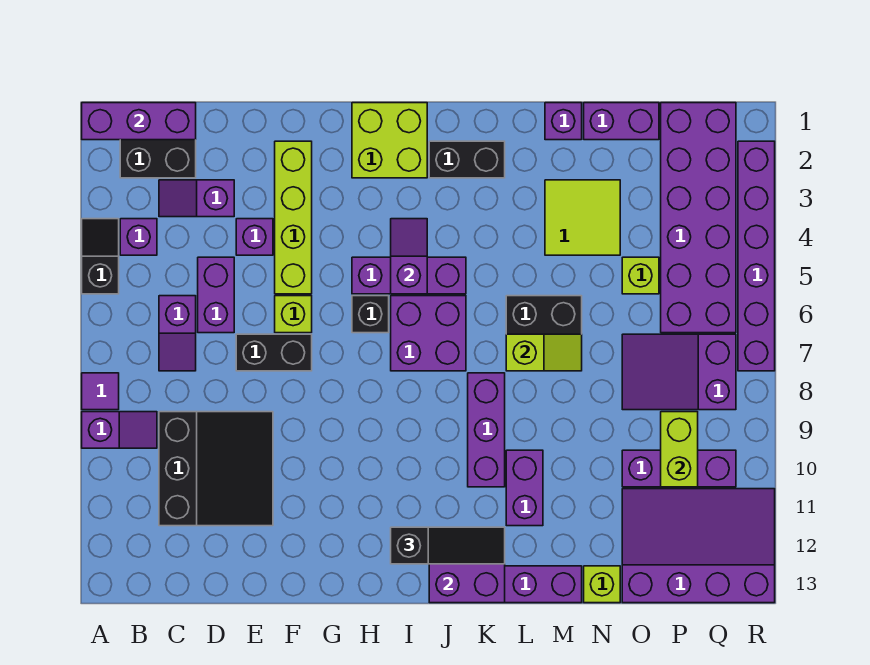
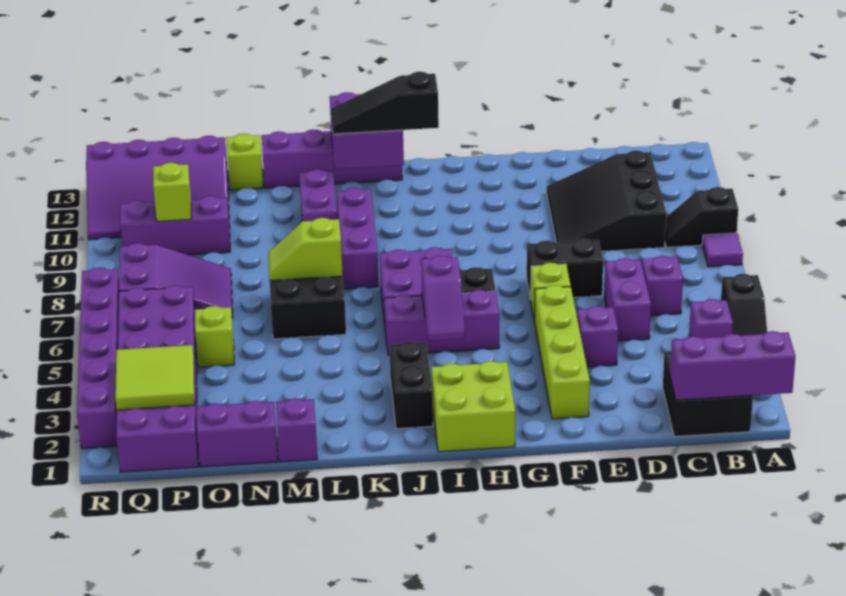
purple slope A9:B9 level 1 top A -> black slope A9:B9 level 1 top A
purple slope C3:D3 level 1 top D -> none
black brick J2:K2 level 1 -> black brick J2:J3 level 1
lime tile M3:N4 level 1 -> lime tile P2:Q3 level 2
lime brick P9:P10 level 2 -> lime brick P10 level 2

